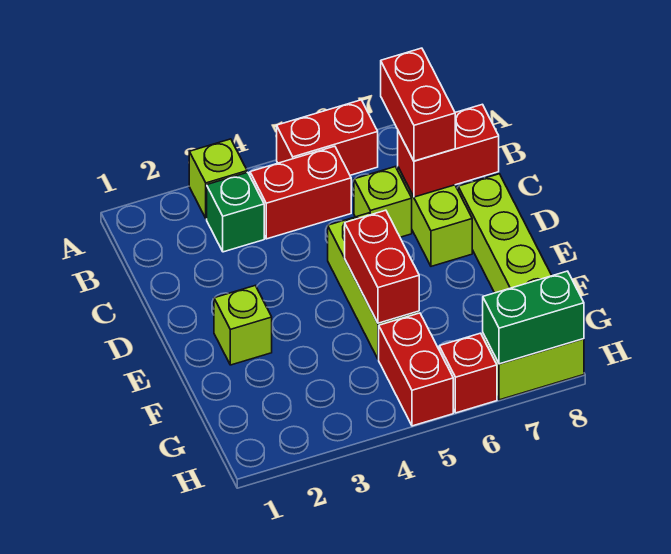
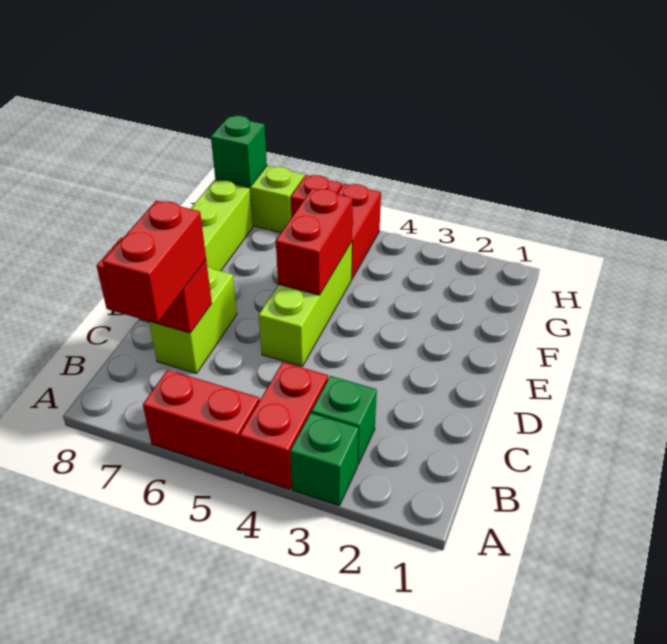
lime brick A3 level 1 -> green brick A3 level 1
red brick B4:B5 level 1 -> red brick A4:B4 level 1
lime brick C6 level 1 -> none
lime brick E2 level 1 -> none
green brick H7:H8 level 2 -> green brick H8 level 2

